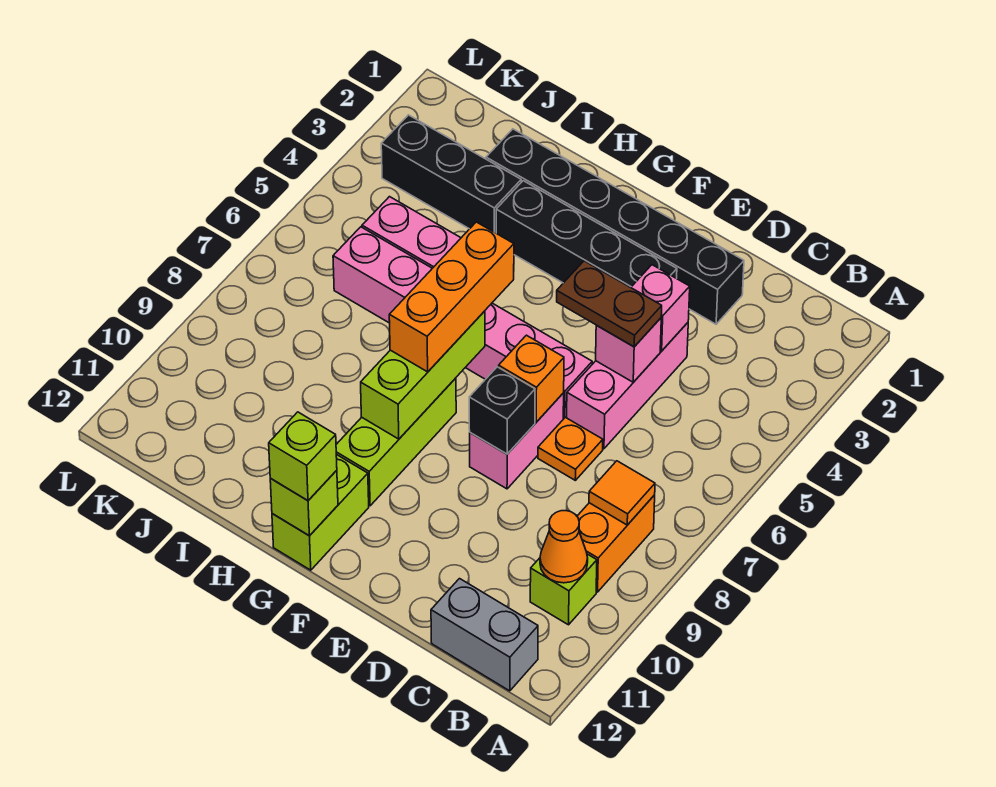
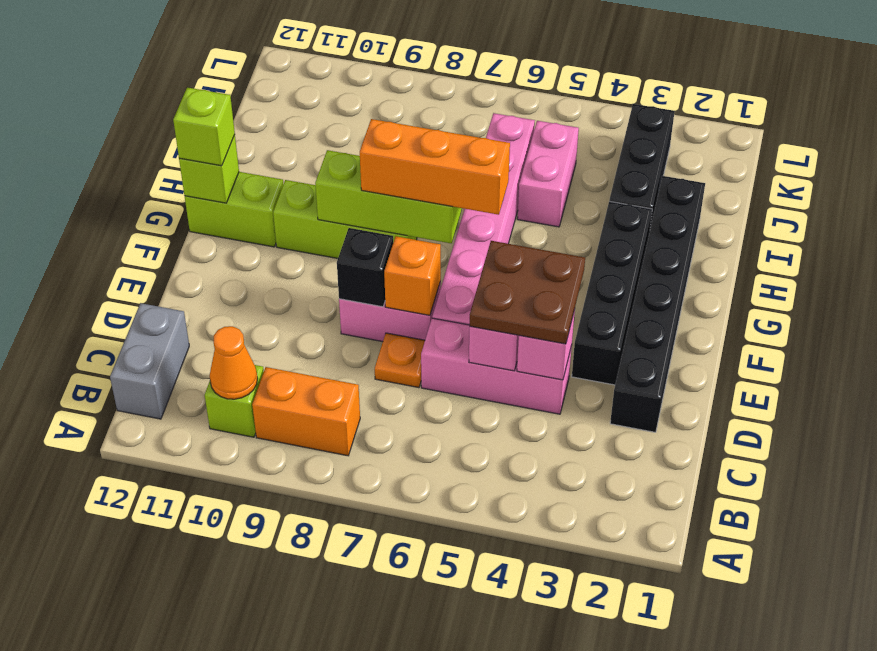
orange tile B8 level 2 -> none
brown plate D5:E5 level 3 -> brown plate D4:E5 level 3

